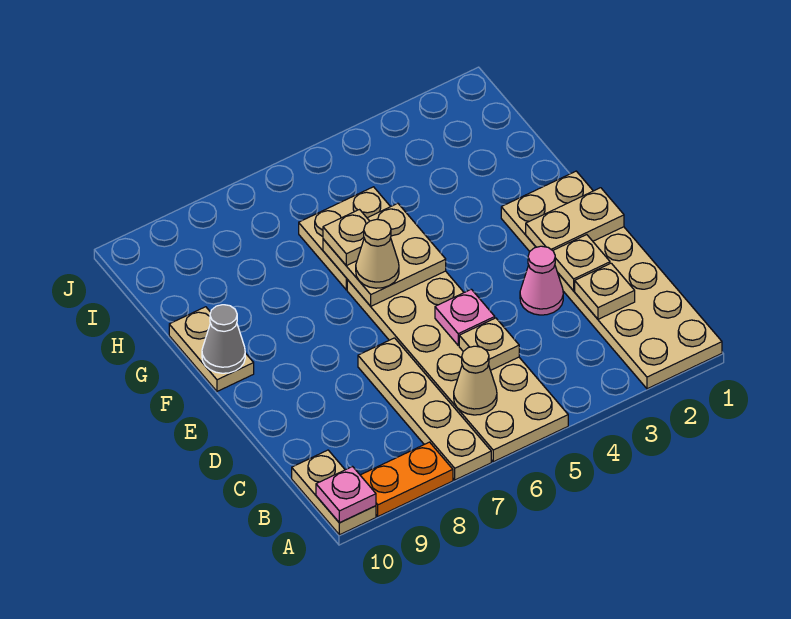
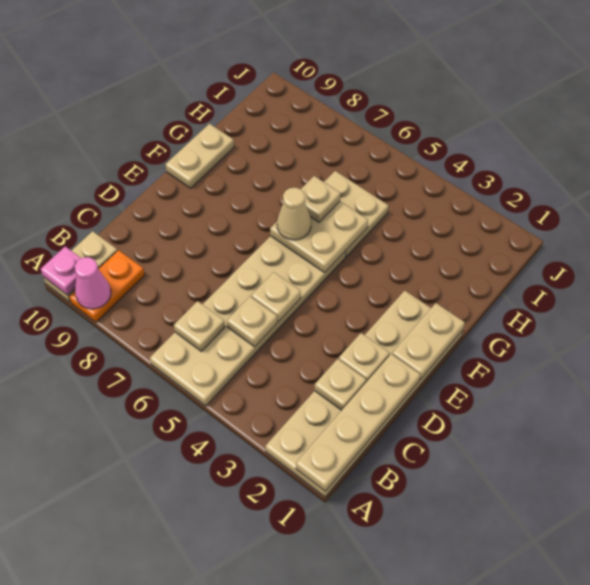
tan plate A7:D7 level 1 -> tan plate A1:D1 level 2
orange plate A8:A9 level 1 -> orange plate A9:B9 level 1
tan cone B6 level 2 -> tan plate B6 level 2
pink cone D3 level 1 -> pink cone A9 level 2
pink plate D5 level 2 -> tan plate D5 level 2
tan plate E1:E2 level 2 -> tan plate E1:F1 level 2
grey cone F10 level 2 -> none

